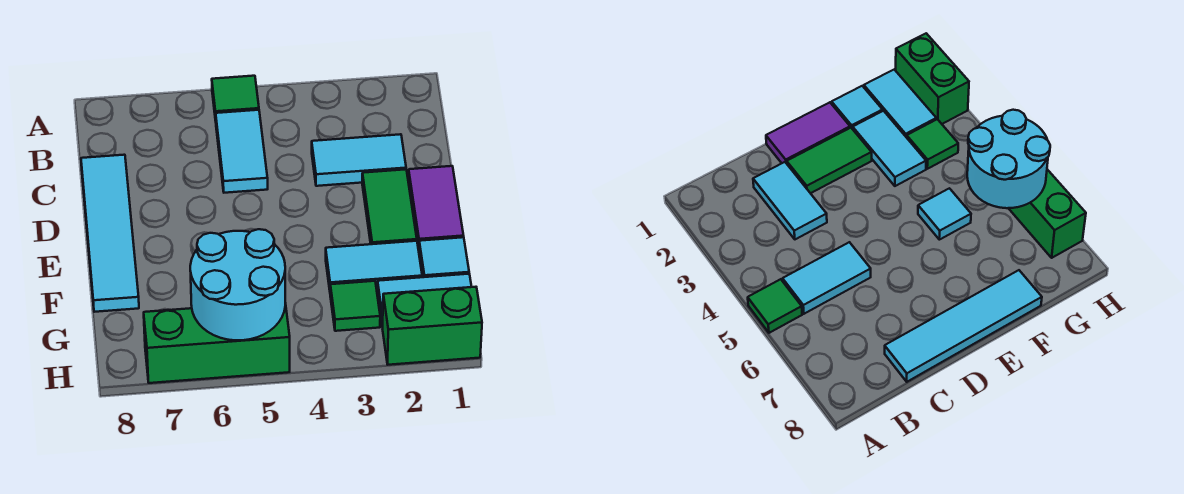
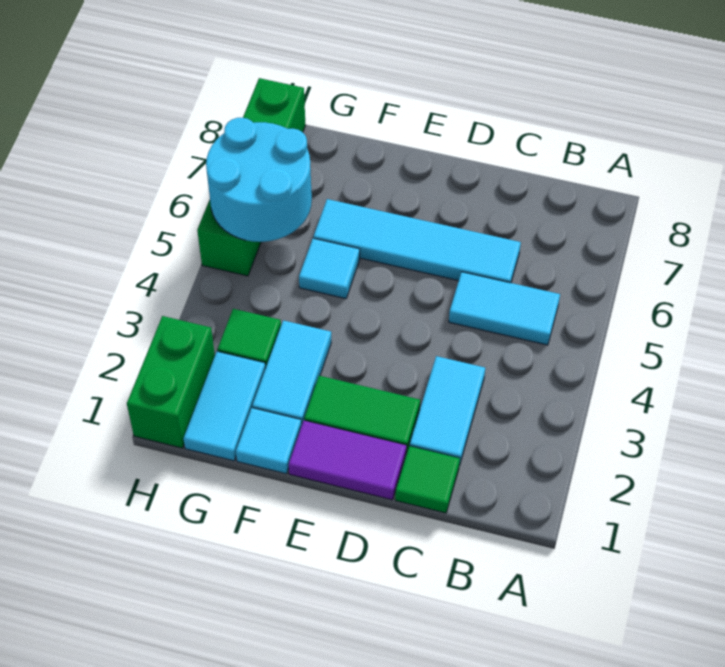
green tile A5 level 1 -> green tile C1 level 1
cyan tile C8:F8 level 1 -> cyan tile C6:F6 level 1
green brick H5:H7 level 1 -> green brick H5:H8 level 1

